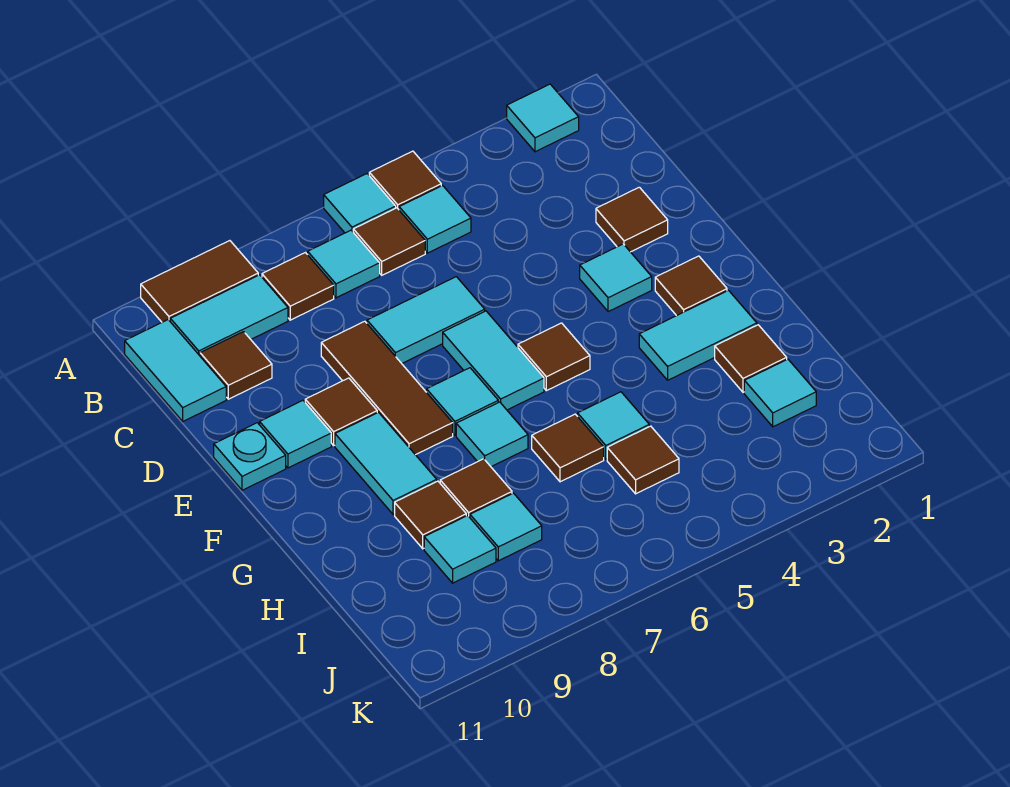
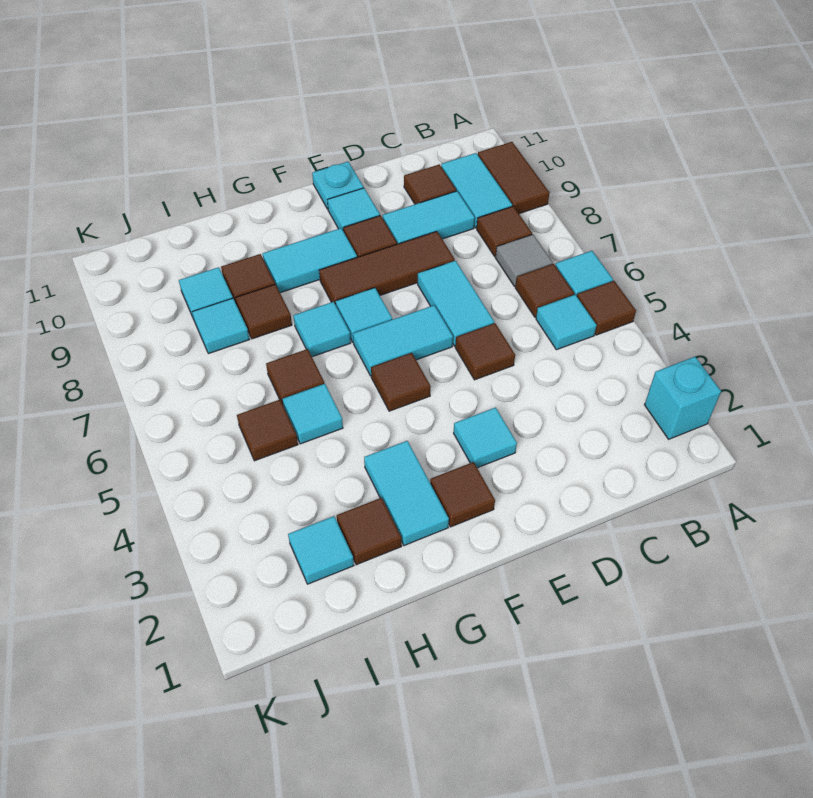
cyan tile A2 level 1 -> cyan brick A2 level 1
cyan tile B7 level 1 -> grey tile B7 level 1
cyan tile B11:C11 level 1 -> cyan tile C9:D9 level 1
brown tile D2 level 1 -> brown tile D5 level 1

